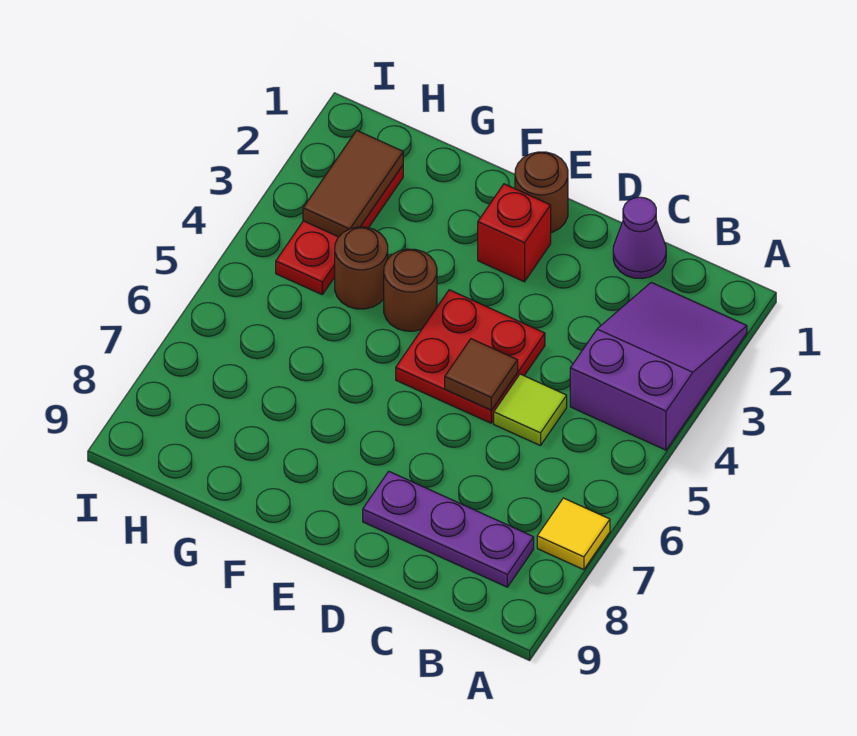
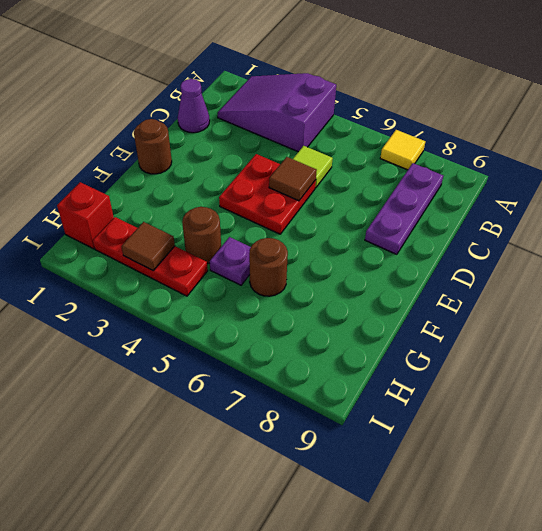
red brick E2 level 1 -> red brick H1 level 1
brown round brick F4 level 1 -> brown round brick G6 level 1
none -> purple plate G5 level 1
brown tile H2:H3 level 2 -> brown tile H3 level 2

